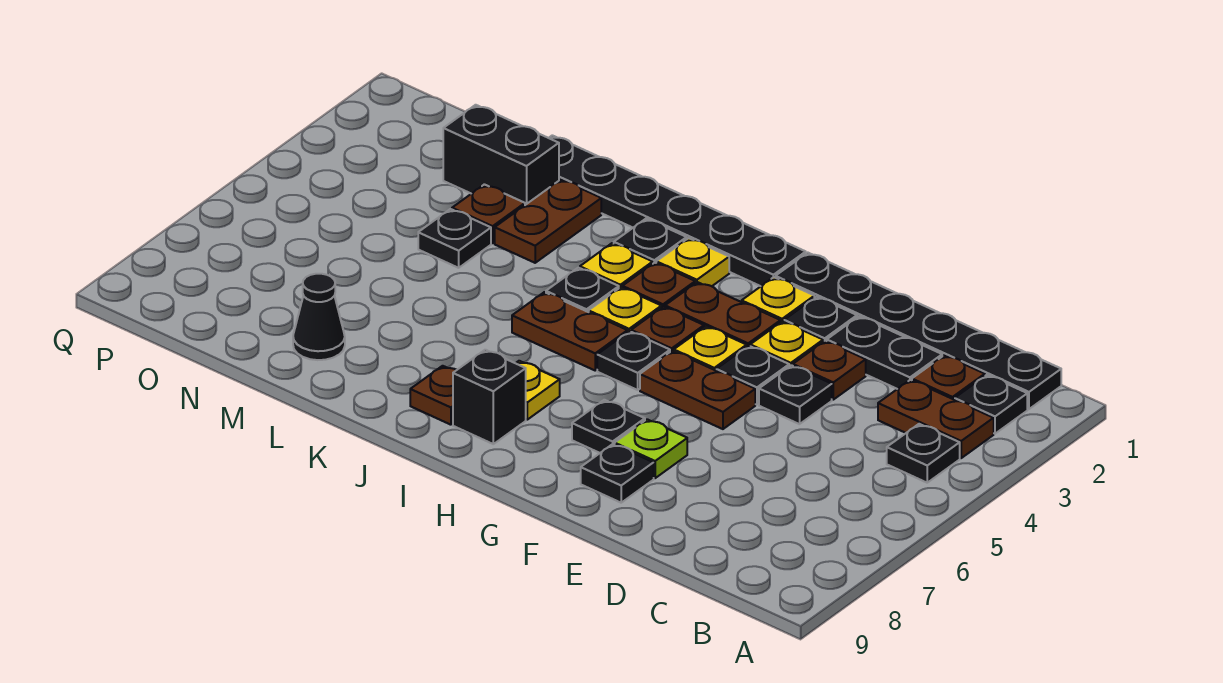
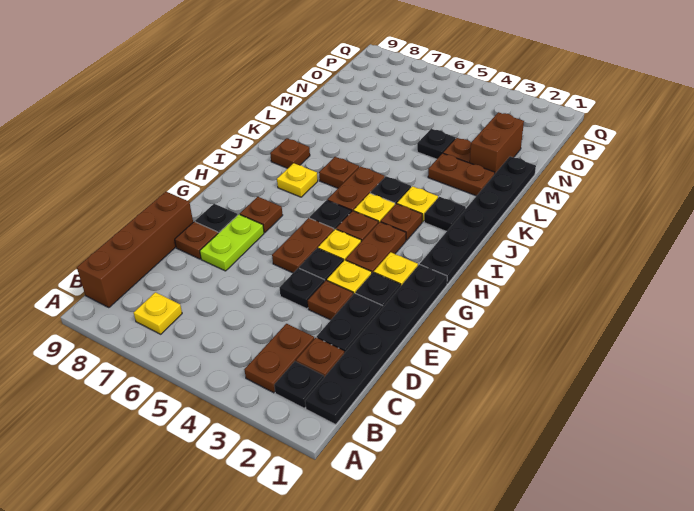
black plate B4 level 1 -> none
none -> brown brick B9:E9 level 1
none -> brown plate E8 level 1
lime plate F7 level 1 -> lime plate E7:F7 level 1
black plate G7 level 1 -> brown plate G7 level 1
yellow plate I2 level 1 -> yellow plate B7 level 1
black brick I8 level 1 -> none
none -> brown plate J6 level 1
black brick M2:N2 level 1 -> brown brick M2:N2 level 1
black cone M8 level 1 -> none

